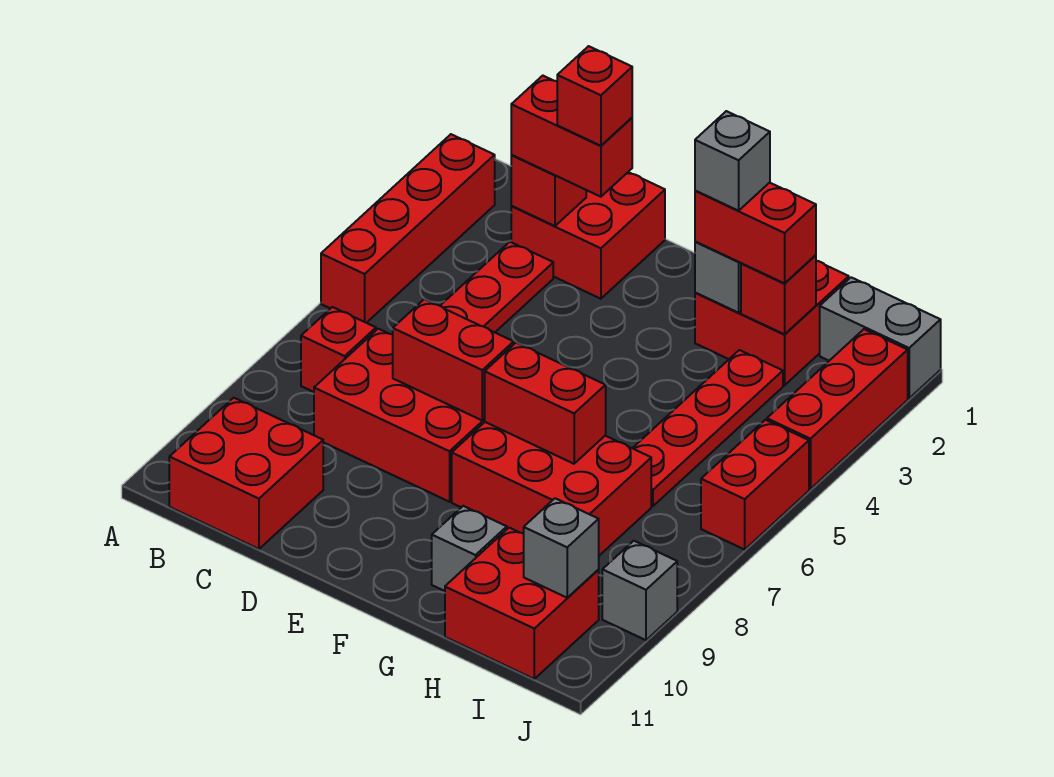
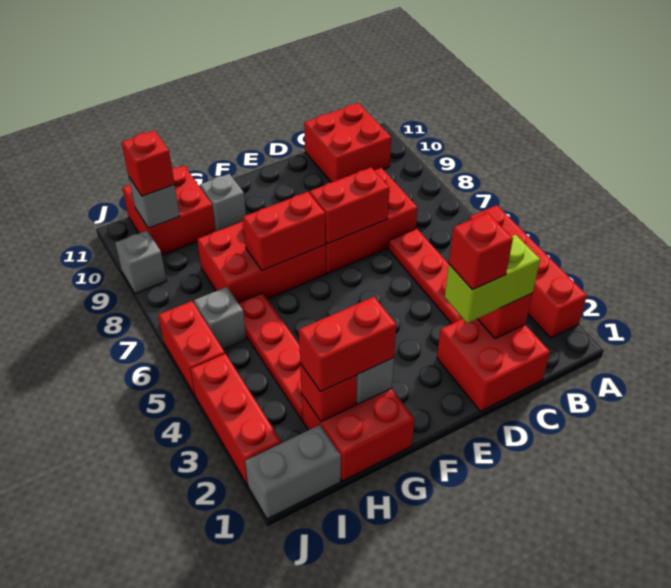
red brick B7 level 1 -> red brick I10 level 3
red brick C2:D2 level 3 -> lime brick C2:D2 level 3
grey brick G2 level 4 -> grey brick I6 level 1

